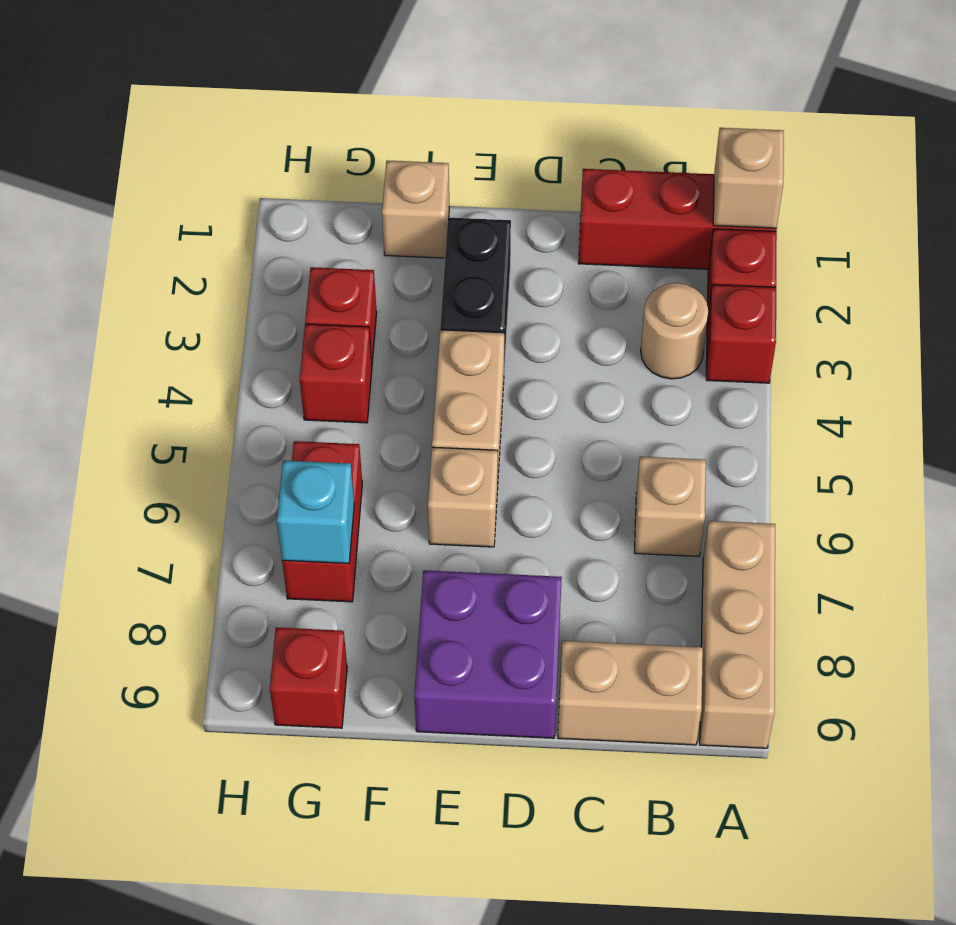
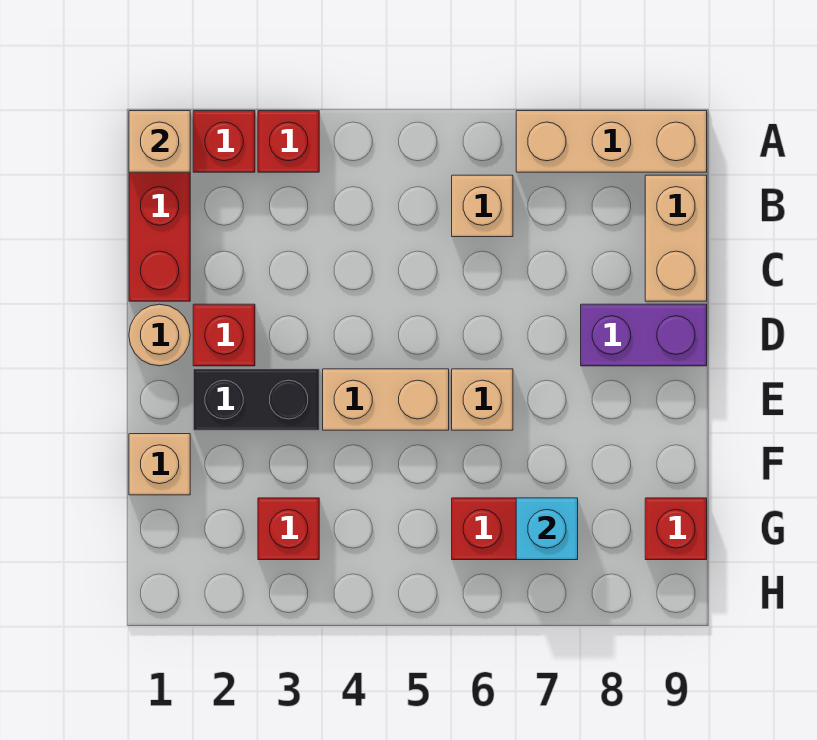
tan round brick B3 level 1 -> tan round brick D1 level 1
purple brick D8:E9 level 1 -> purple brick D8:D9 level 1
red brick G4 level 1 -> red brick D2 level 1

